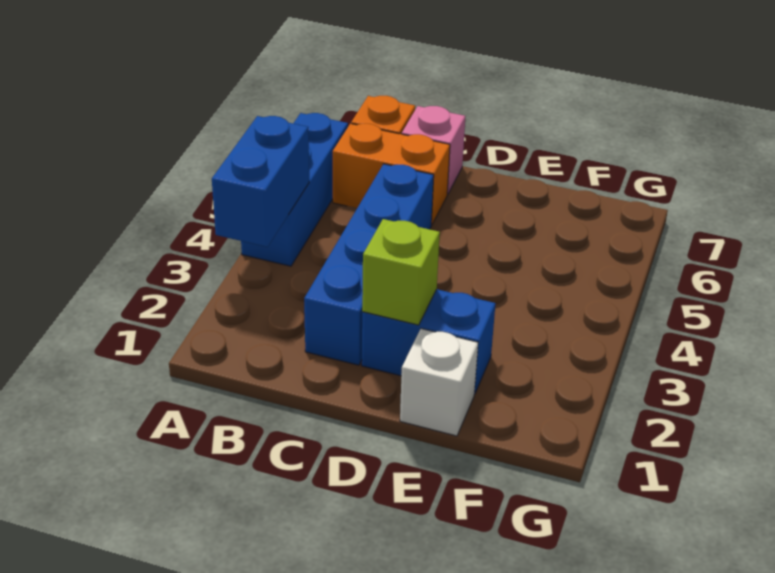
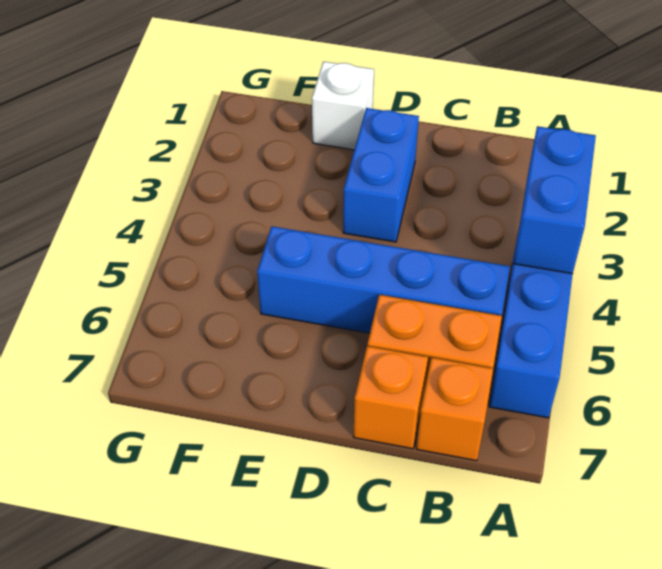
blue brick C2:C5 level 1 -> blue brick B5:E5 level 1
pink brick C7 level 1 -> orange brick C7 level 1
blue brick D2:E2 level 1 -> blue brick D2:D3 level 1
lime brick D2 level 2 -> none

